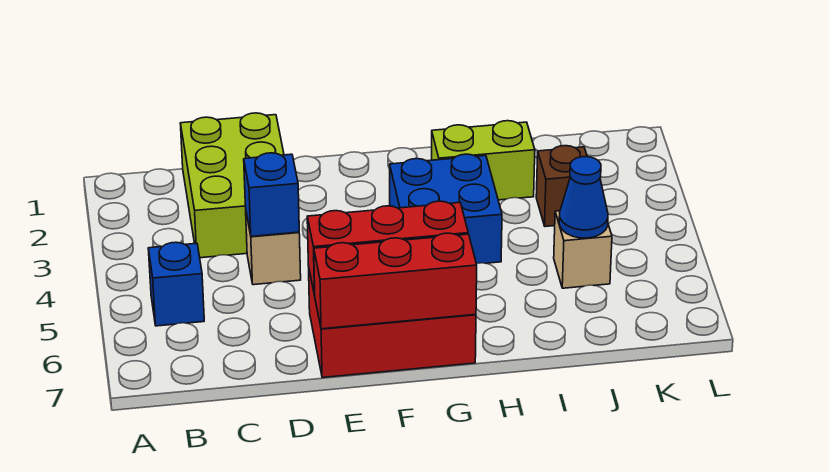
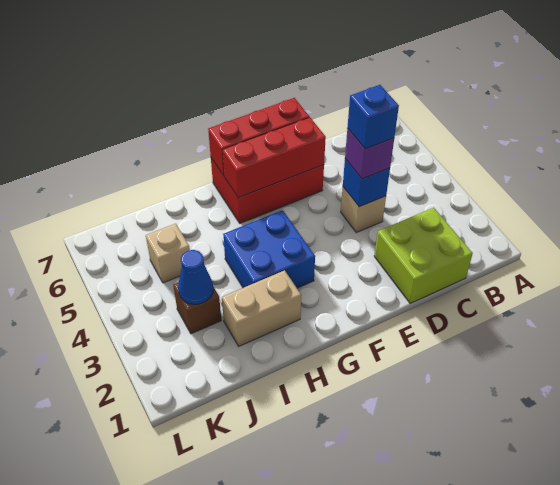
blue brick B5 level 1 -> blue brick D4 level 4
lime brick C1:D3 level 1 -> lime brick C1:D2 level 1
none -> purple brick D4 level 3
lime brick H2:I2 level 1 -> tan brick H2:I2 level 1
blue cone J5 level 2 -> blue cone J3 level 2

